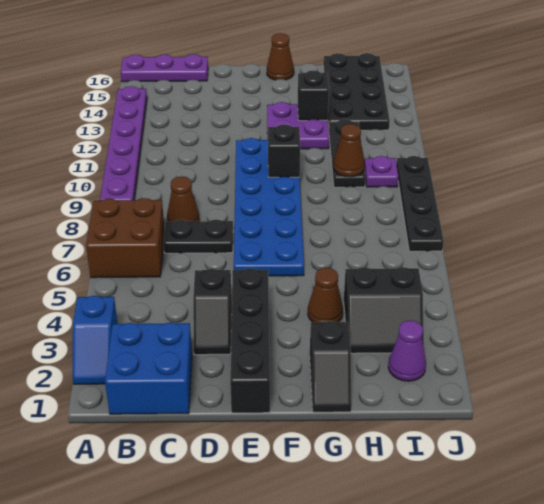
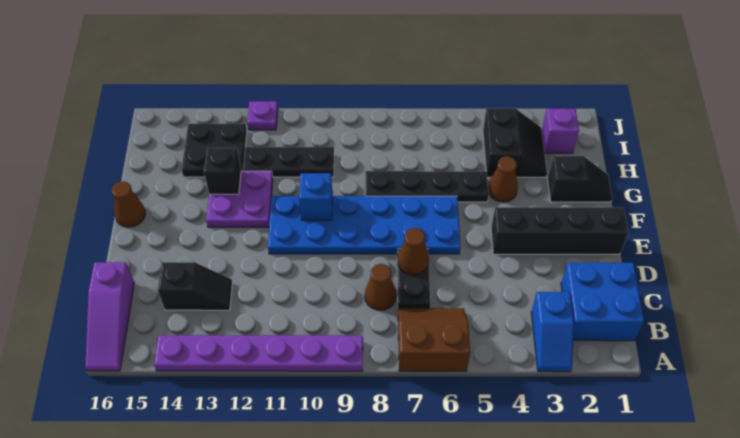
blue slope A2:A3 level 1 top 3 -> blue slope A3:B3 level 1 top B
brown brick A6:B7 level 1 -> brown slope A6:B7 level 1 top A
purple plate A16:C16 level 1 -> purple slope A16:C16 level 1 top C
black slope D3:D4 level 1 top 4 -> black slope C13:C14 level 1 top 14
black brick F10 level 2 -> blue brick F10 level 2
brown cone H10 level 2 -> brown cone D7 level 2
black plate H13:I16 level 1 -> black plate H13:I14 level 1
purple cone I2 level 1 -> purple brick I2 level 1
purple plate I10 level 1 -> purple plate J12 level 1
black plate J7:J10 level 1 -> black plate G5:G8 level 1

